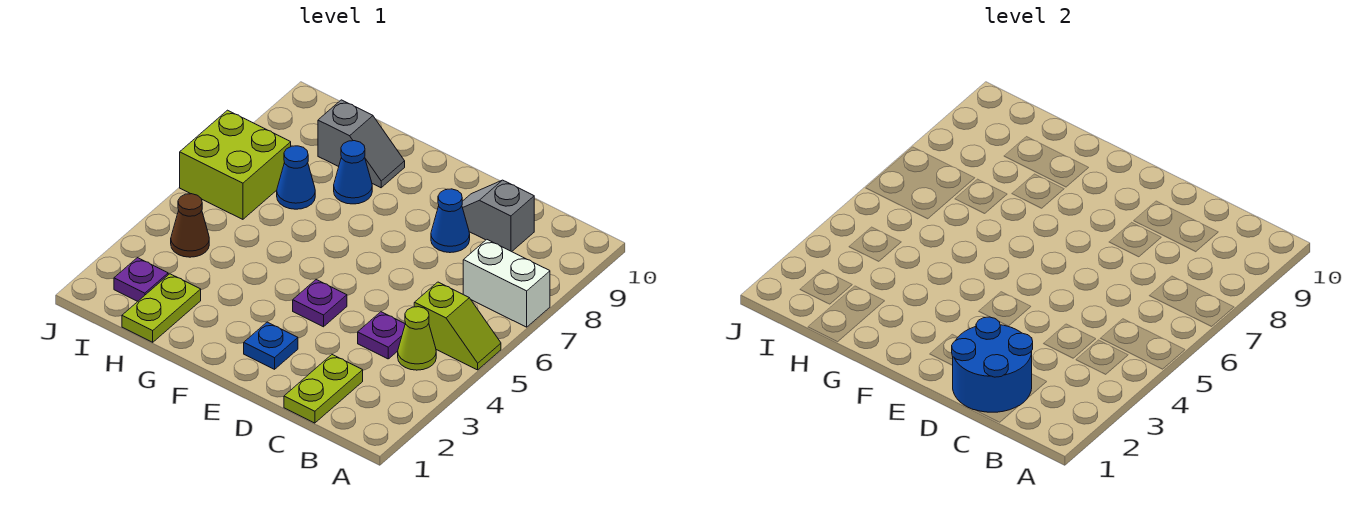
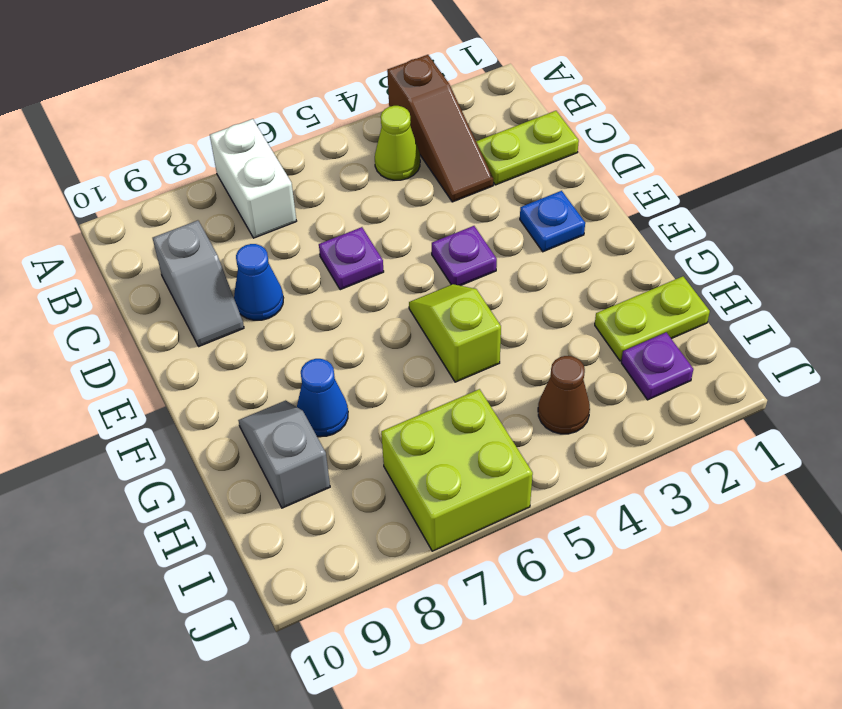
none -> brown slope A3:C3 level 1 top A
lime slope A5:B5 level 1 top B -> lime slope F5:G5 level 1 top G
blue round brick C1:D2 level 2 -> none
purple plate C4 level 1 -> purple plate D6 level 1
blue cone H7 level 1 -> none

